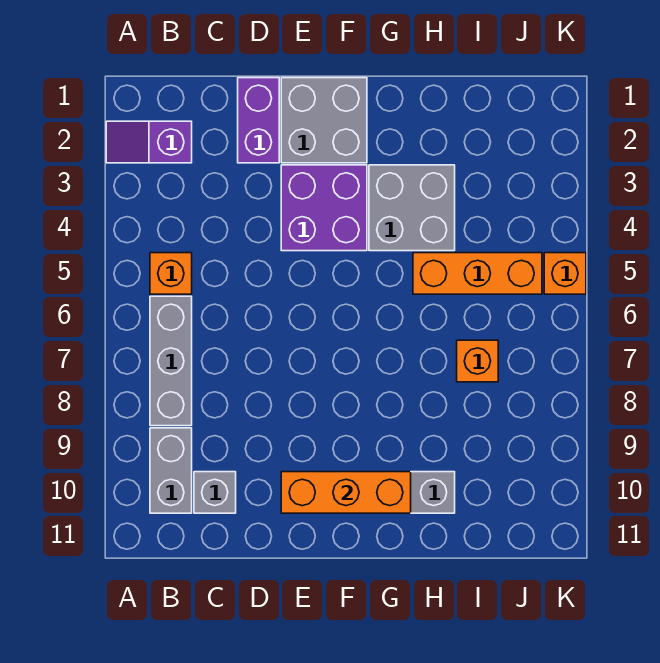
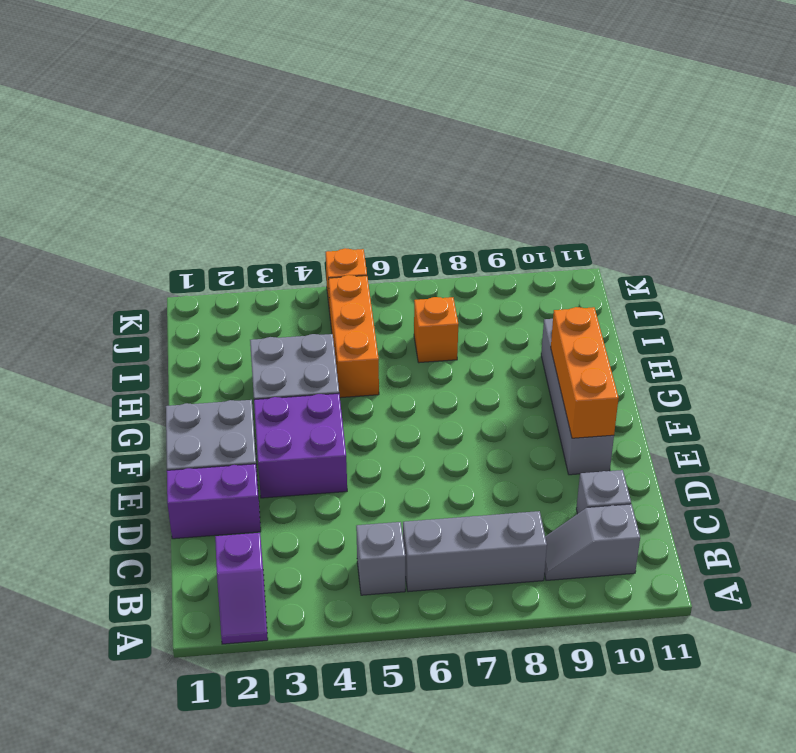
orange brick B5 level 1 -> grey brick B5 level 1
grey brick B9:B10 level 1 -> grey slope B9:B10 level 1 top 10

